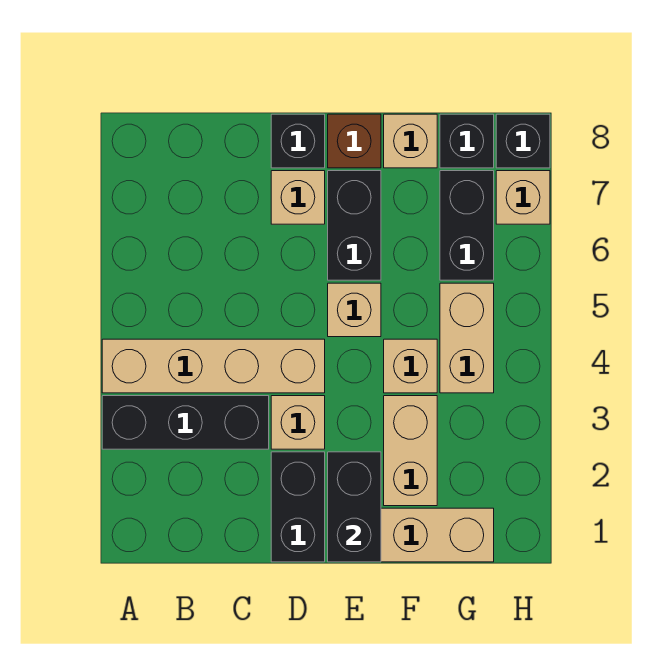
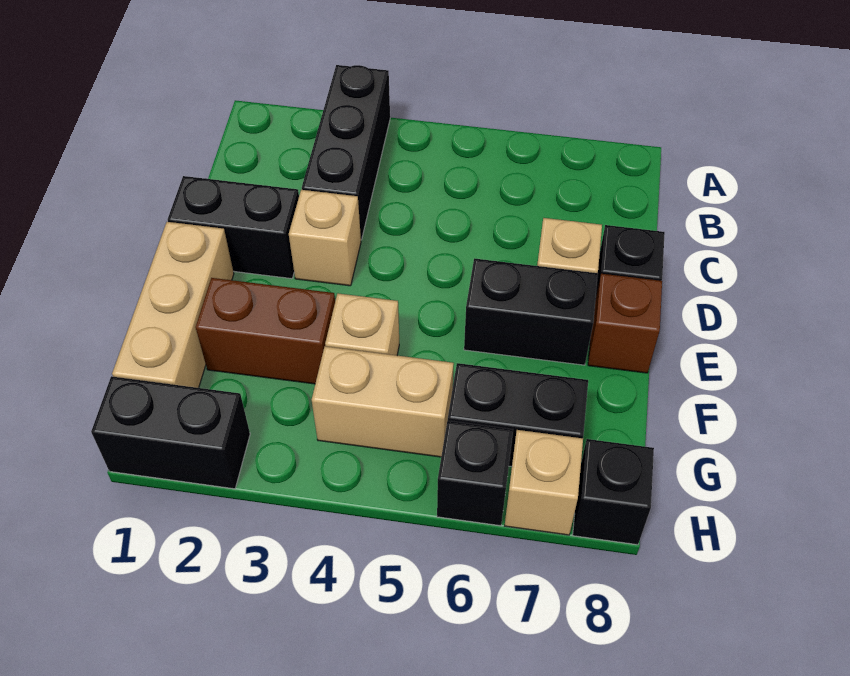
tan brick A4:D4 level 1 -> none
black brick E1:E2 level 2 -> black brick H1:H2 level 1
tan brick E5 level 1 -> none
tan brick F2:F3 level 1 -> brown brick F2:F3 level 1
tan brick F8 level 1 -> none
black brick G8 level 1 -> black brick H6 level 1

